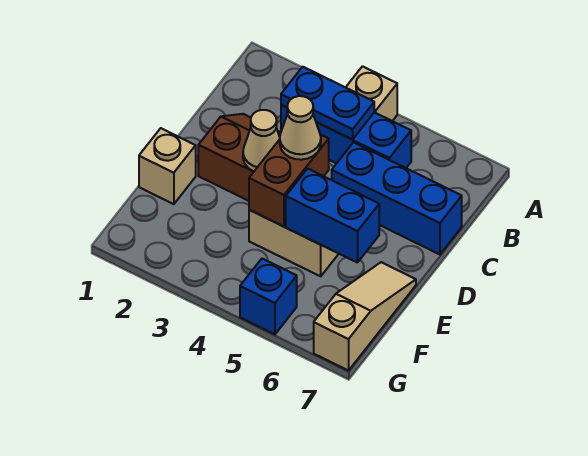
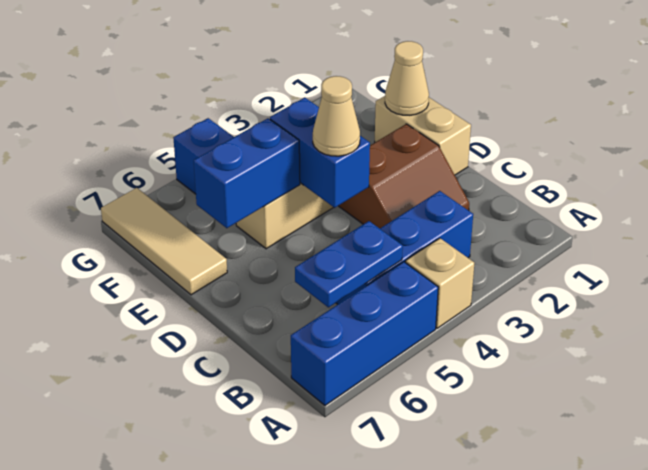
blue plate B3:B4 level 2 -> blue plate B5:B6 level 2
blue brick C5:C7 level 1 -> blue brick A5:A7 level 1
tan cone D3 level 2 -> tan cone E1 level 2
brown brick D4:E4 level 2 -> blue brick D4:E4 level 2
tan brick E1 level 1 -> tan brick D1:E1 level 1
tan slope E7:G7 level 1 top G -> tan tile E7:G7 level 1

